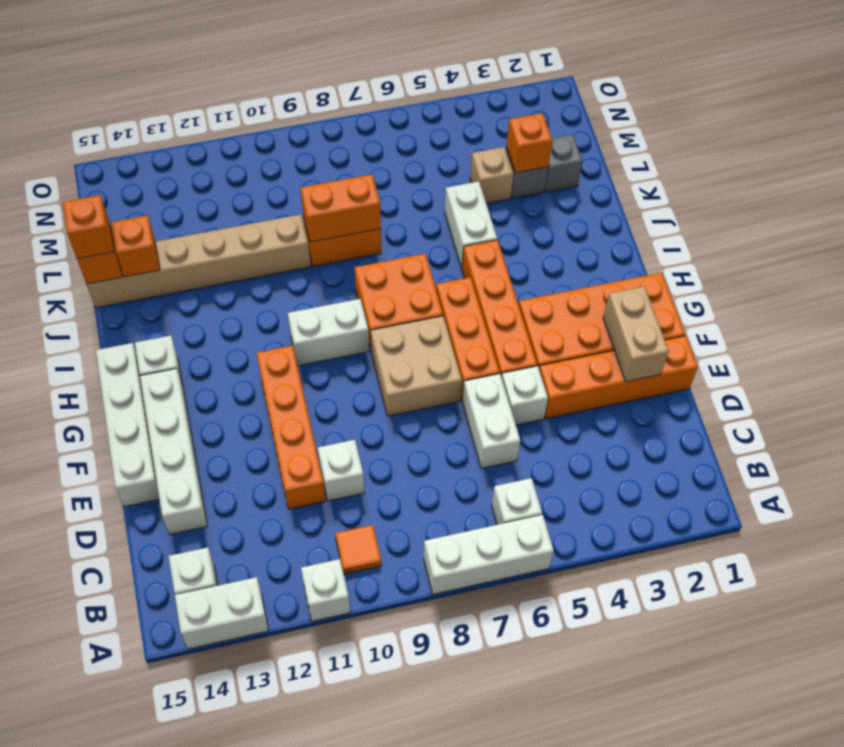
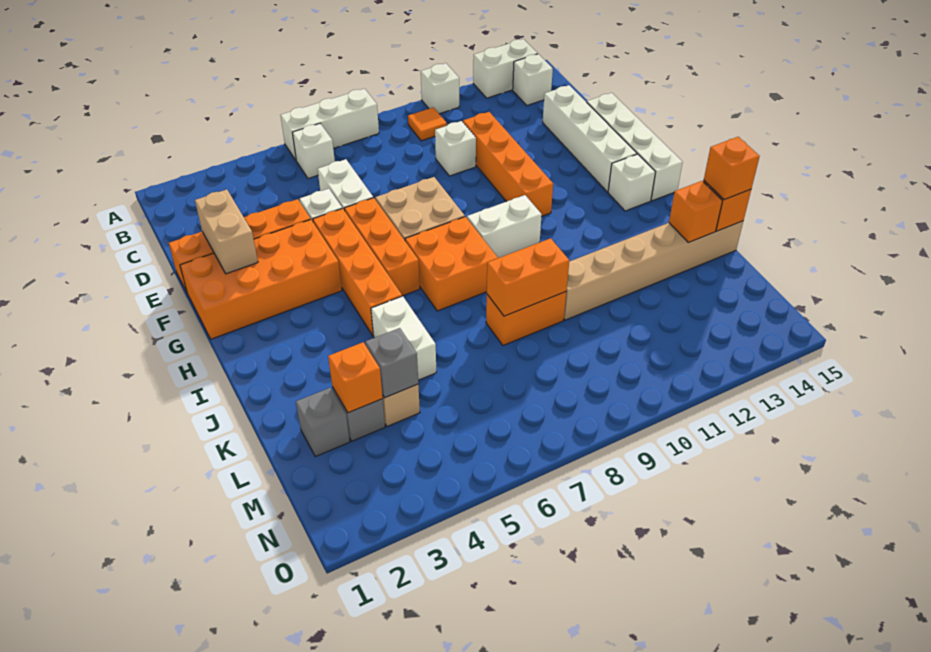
none -> grey brick L4 level 2

